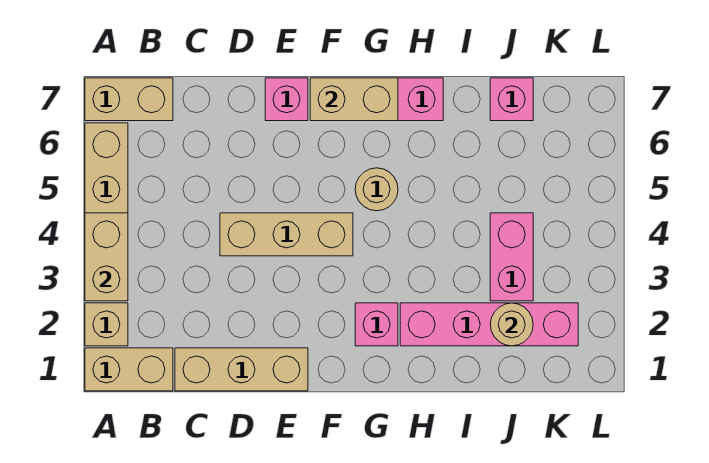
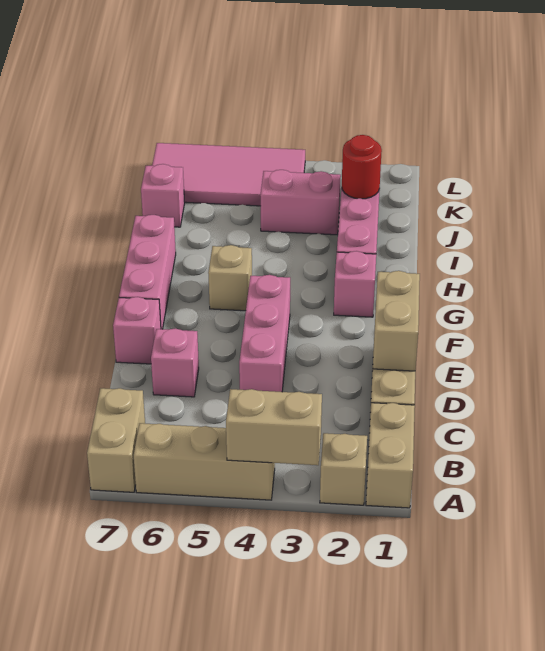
tan brick D4:F4 level 1 -> pink brick D4:F4 level 1
none -> pink brick D6 level 1
tan brick F7:G7 level 2 -> tan brick D1:E1 level 2
tan round brick G5 level 1 -> tan brick G5 level 1
tan round brick J2 level 2 -> red round brick J2 level 2
none -> pink tile K4:L7 level 1

